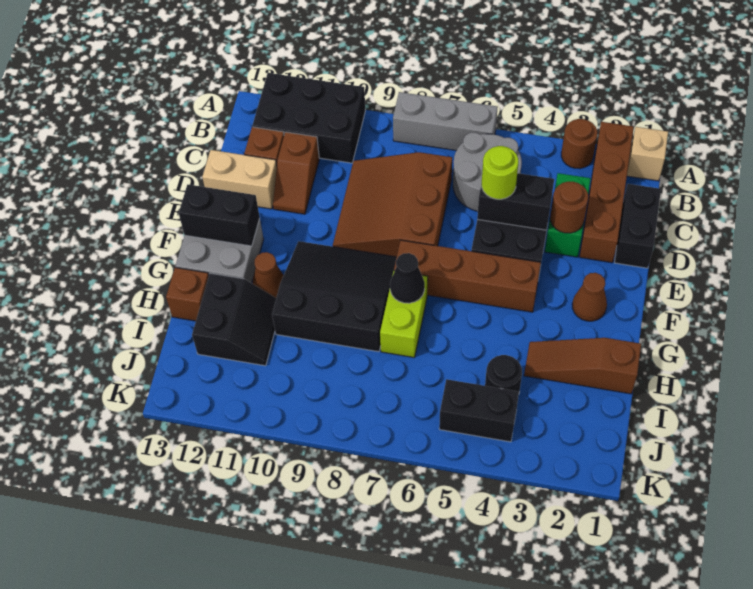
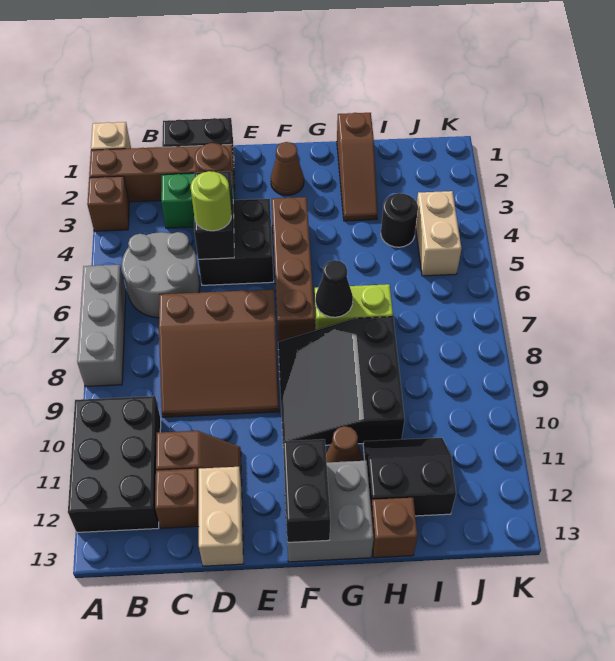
brown round brick A3 level 1 -> brown brick A3 level 1
black brick J4:J5 level 1 -> tan brick J4:J5 level 1

